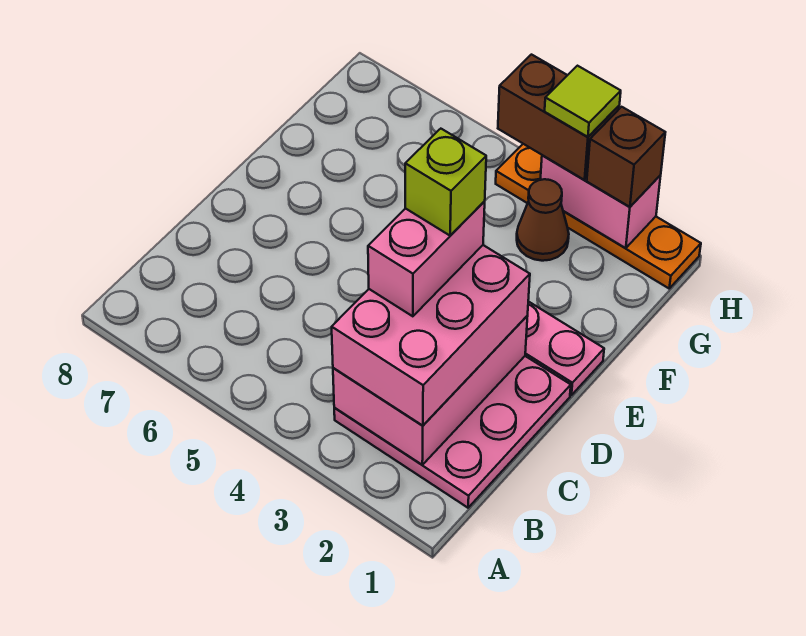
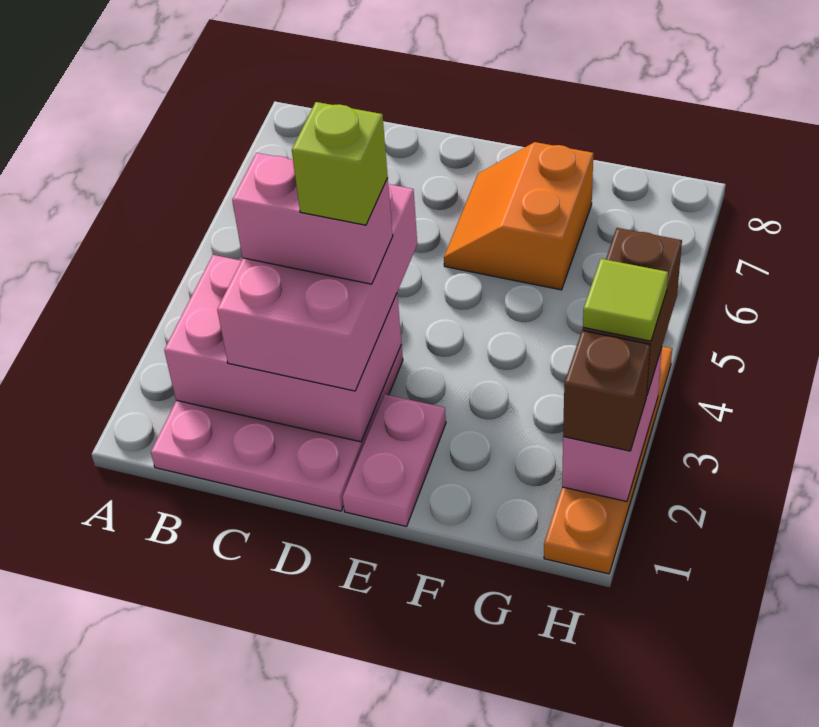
pink brick B2:D3 level 3 -> pink brick C2:D4 level 3
none -> orange slope E6:F7 level 1 top F
brown cone G3 level 1 -> none

